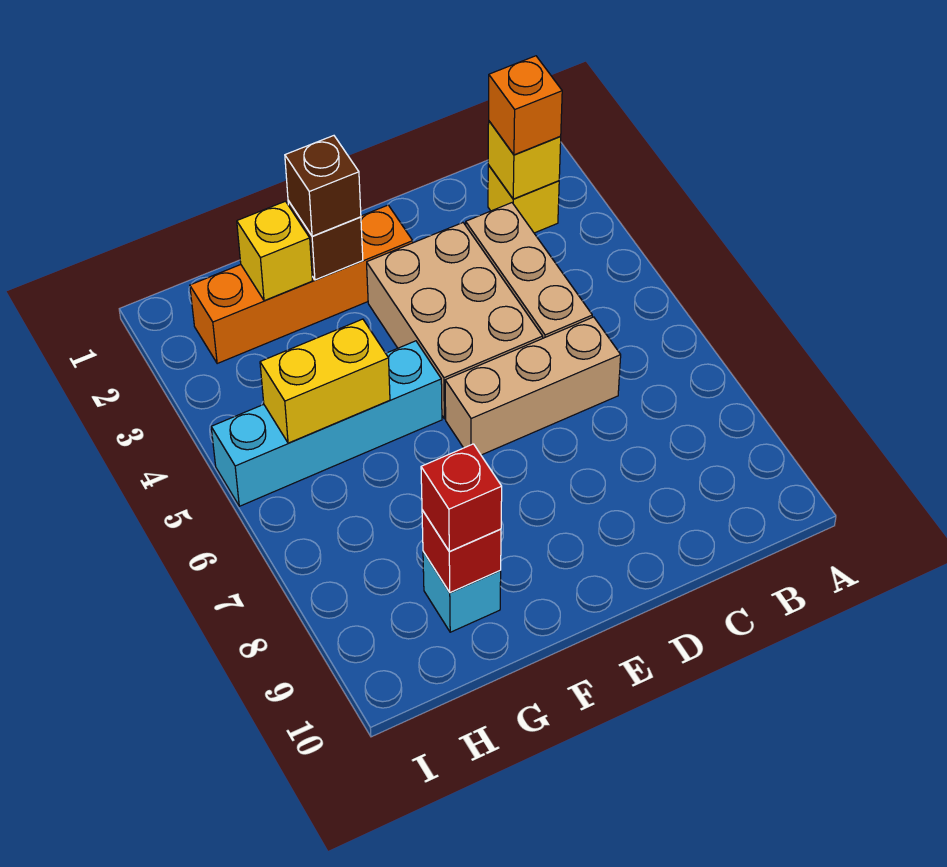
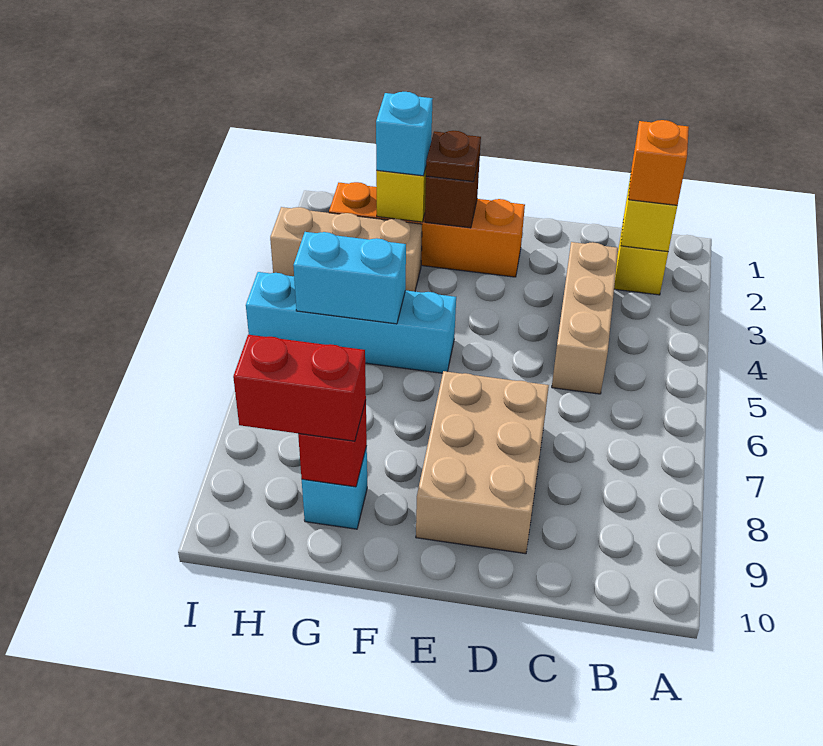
tan brick C6:E6 level 1 -> tan brick G3:I3 level 1
tan brick D3:E5 level 1 -> tan brick D7:E9 level 1
brown brick F2 level 3 -> brown plate F2 level 3
none -> cyan brick G2 level 3
yellow brick G5:H5 level 2 -> cyan brick G5:H5 level 2
red brick G9 level 3 -> red brick G9:H9 level 3

